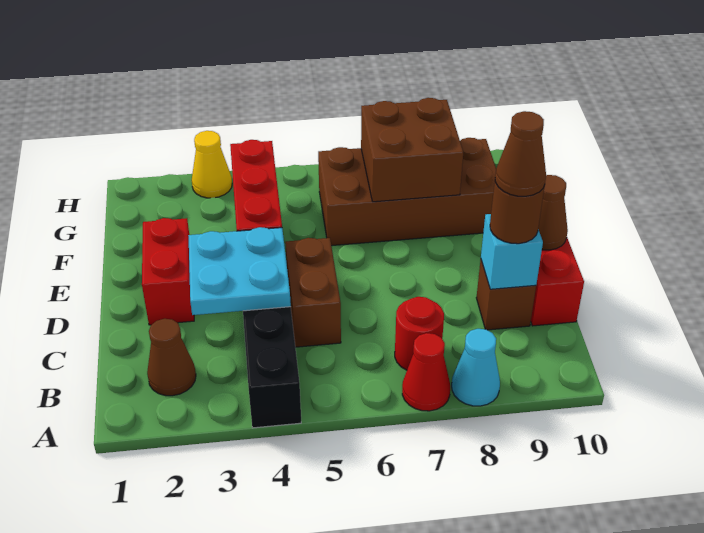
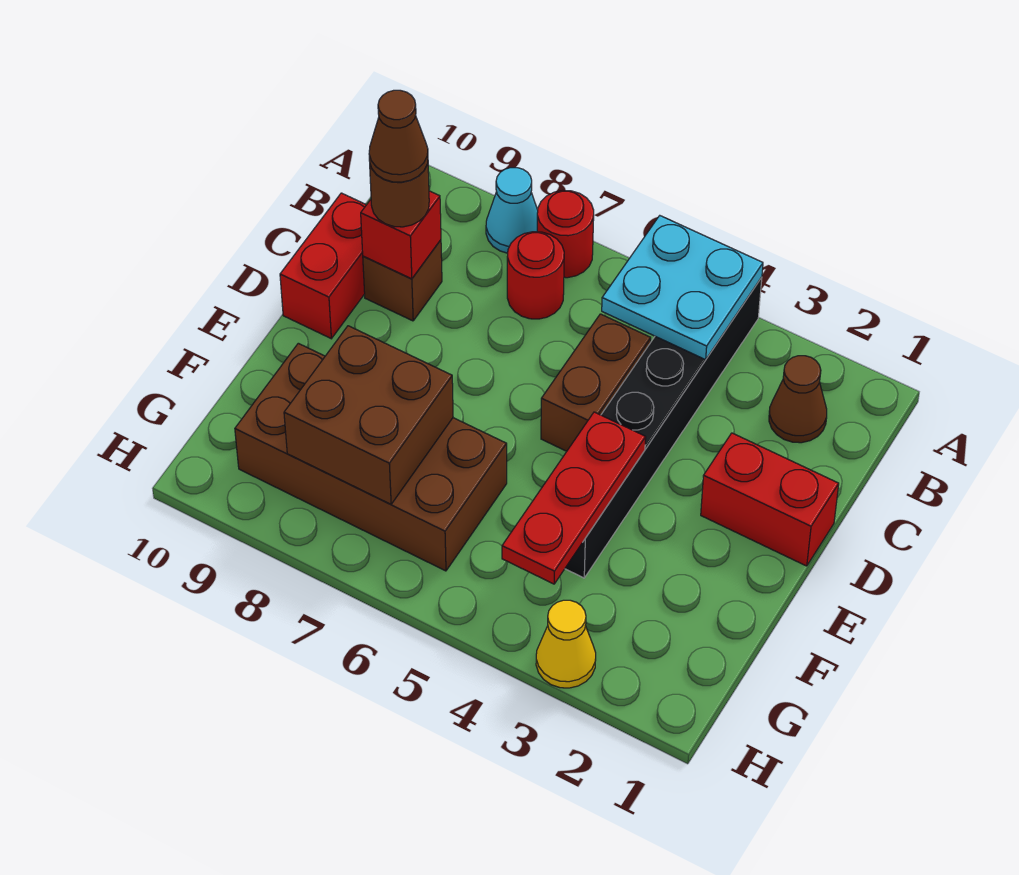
red cone A7 level 1 -> red round brick A7 level 1
cyan plate C3:D4 level 2 -> cyan plate A4:B5 level 2
cyan brick C9 level 2 -> red brick C9 level 2
red brick D2:E2 level 1 -> red brick D1:D2 level 1
brown cone D10 level 2 -> none

